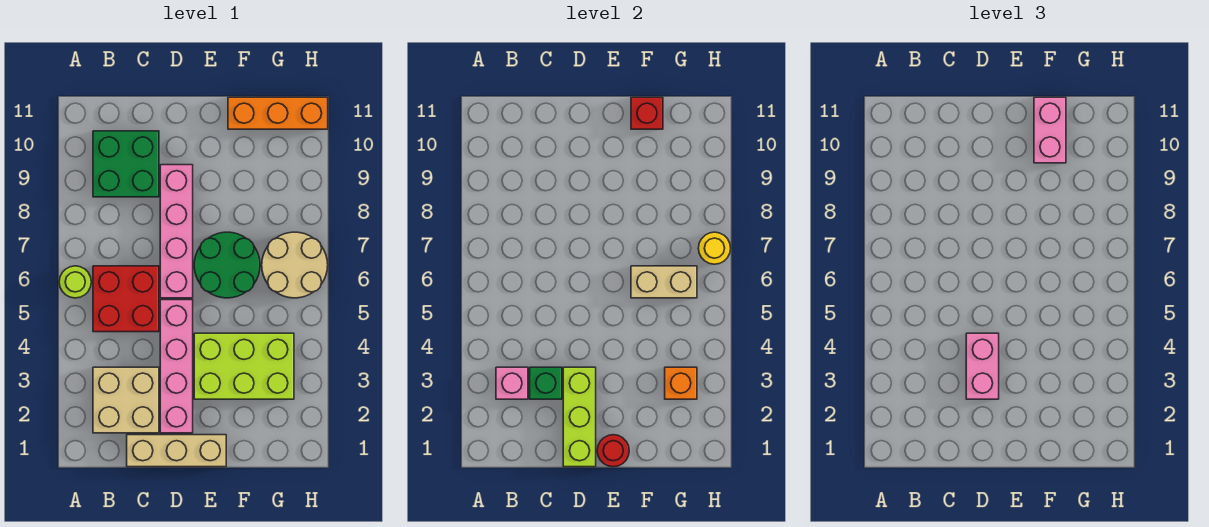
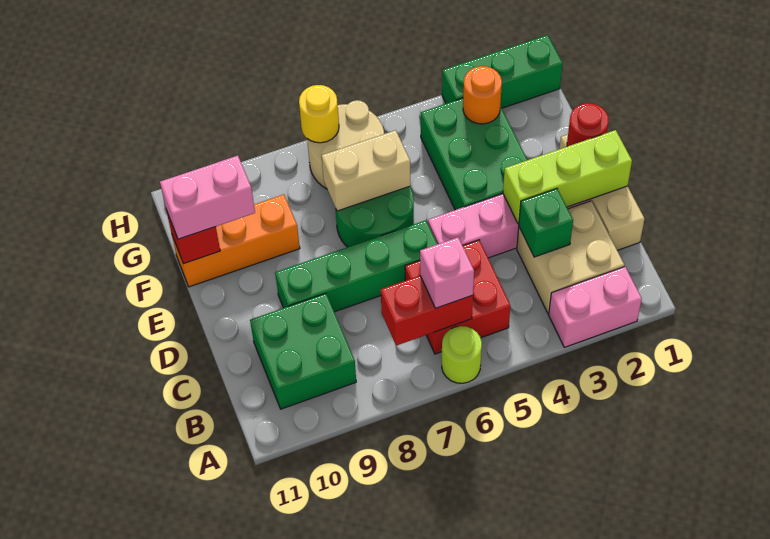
pink brick B3 level 2 -> pink brick B6 level 3
none -> red brick B6:B7 level 2
pink brick D3:D4 level 3 -> pink brick A2:A3 level 1
pink brick D6:D9 level 1 -> green brick D6:D9 level 1
lime brick E3:G4 level 1 -> green brick E3:G4 level 1
tan brick F6:G6 level 2 -> tan brick F6:F7 level 2
orange brick F11:H11 level 1 -> orange brick F9:F11 level 1
orange brick G3 level 2 -> orange round brick G3 level 2
none -> green brick H1:H3 level 1

